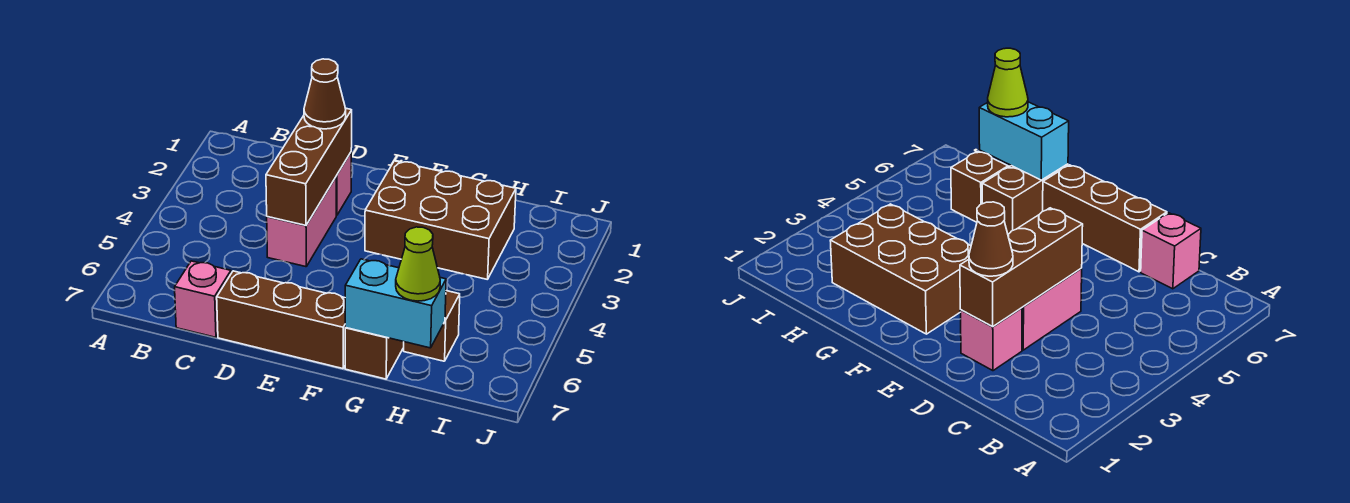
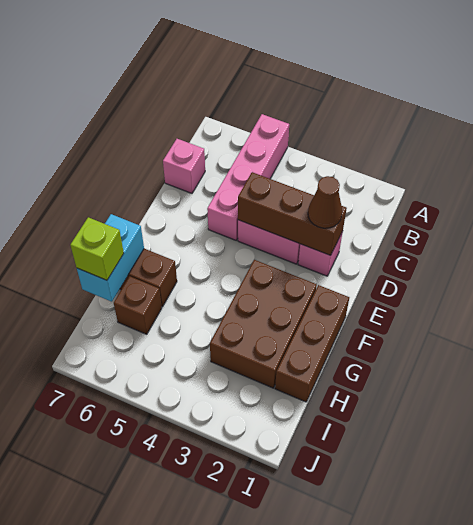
none -> pink brick A5:D5 level 1
brown brick D7:F7 level 1 -> brown brick F1:H1 level 1
lime cone H7 level 3 -> lime brick H7 level 3

